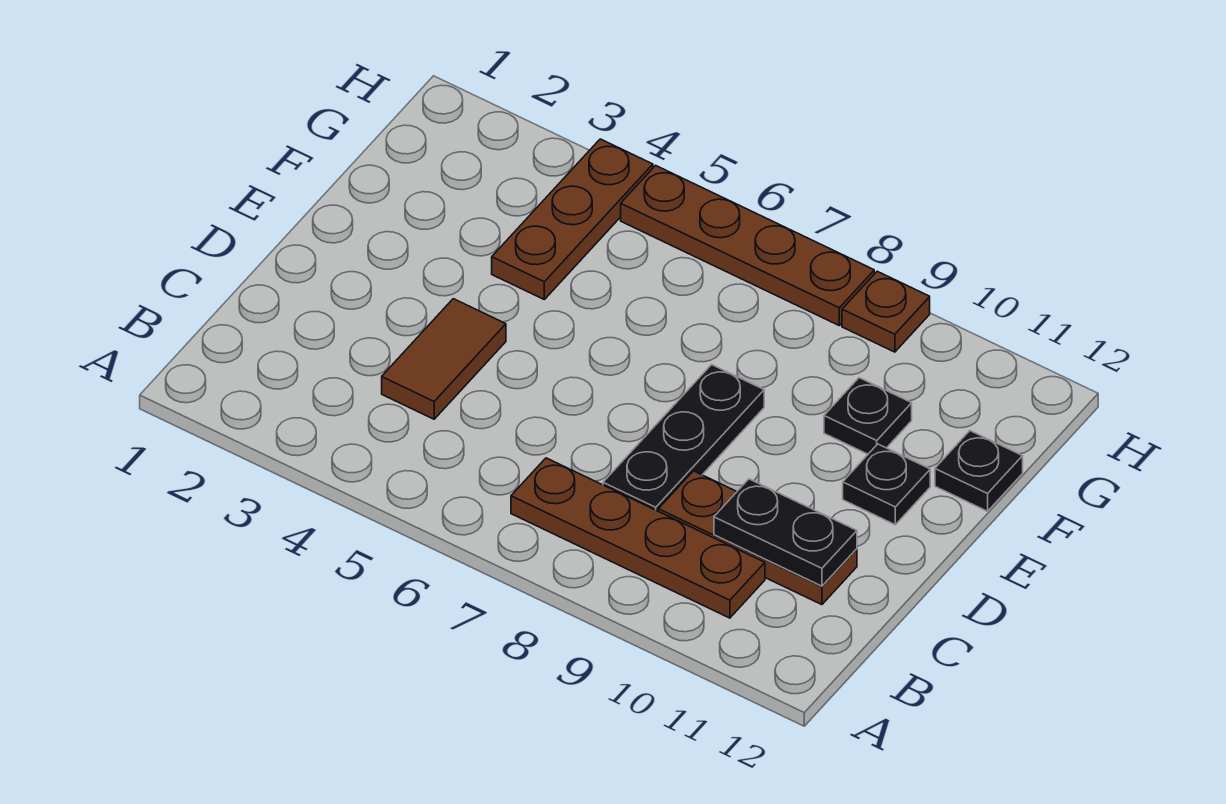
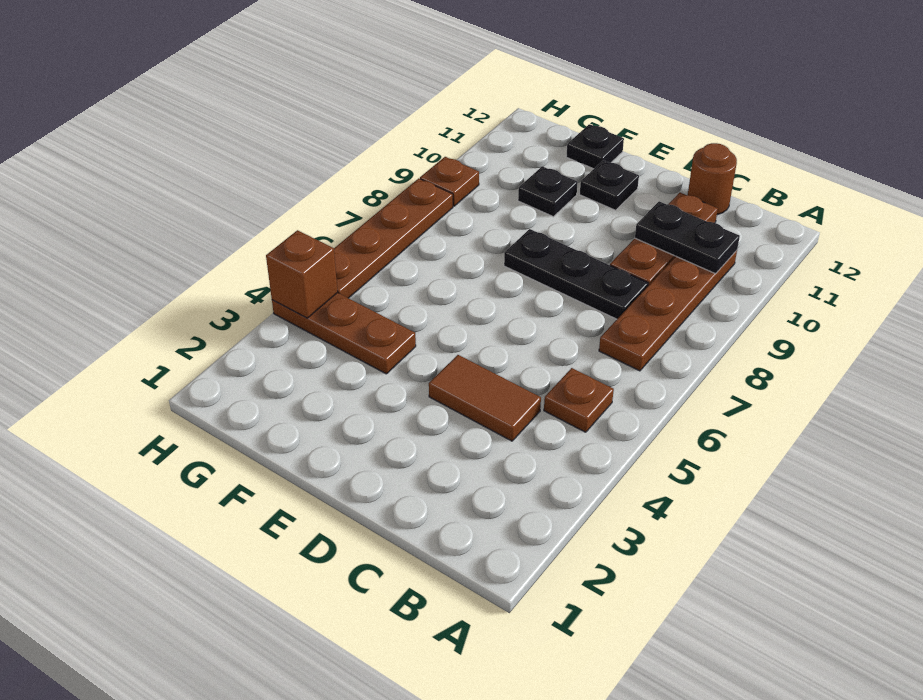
none -> brown plate B5 level 1
black plate C10:C11 level 2 -> black plate B10:C10 level 2
none -> brown round brick C12 level 1
none -> brown brick H4 level 2

